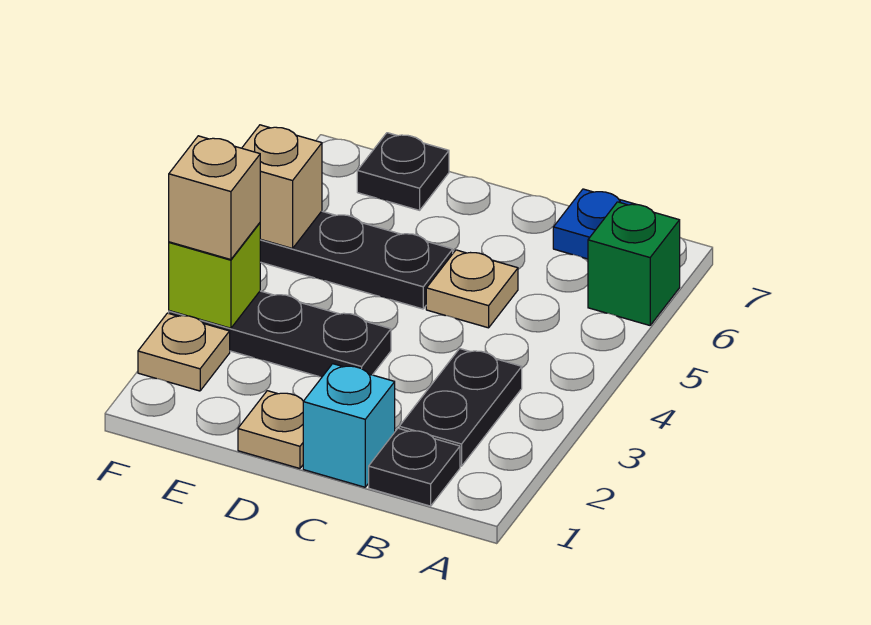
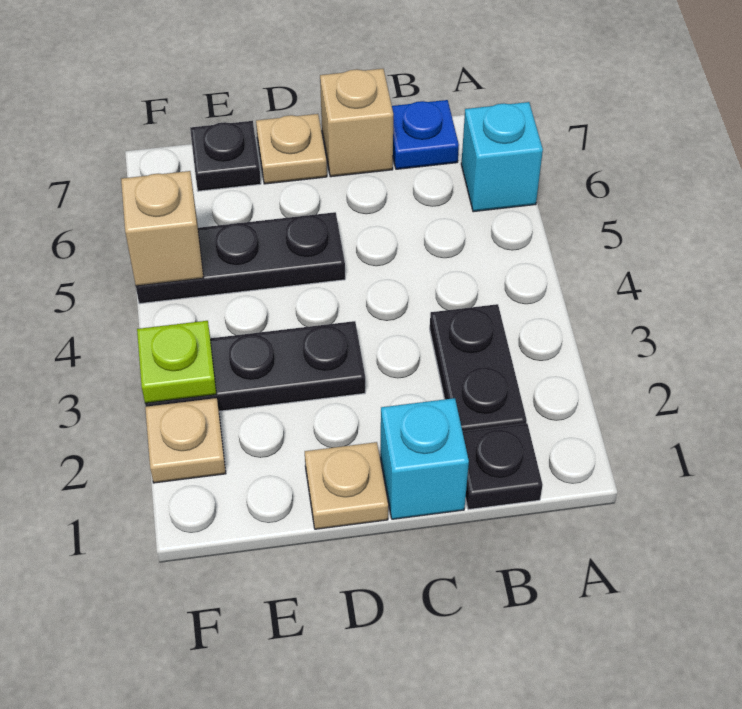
green brick A6 level 1 -> cyan brick A6 level 1
tan plate C5 level 1 -> tan plate D7 level 1
lime brick F3 level 2 -> lime plate F3 level 2
tan brick F3 level 3 -> tan brick C7 level 1

